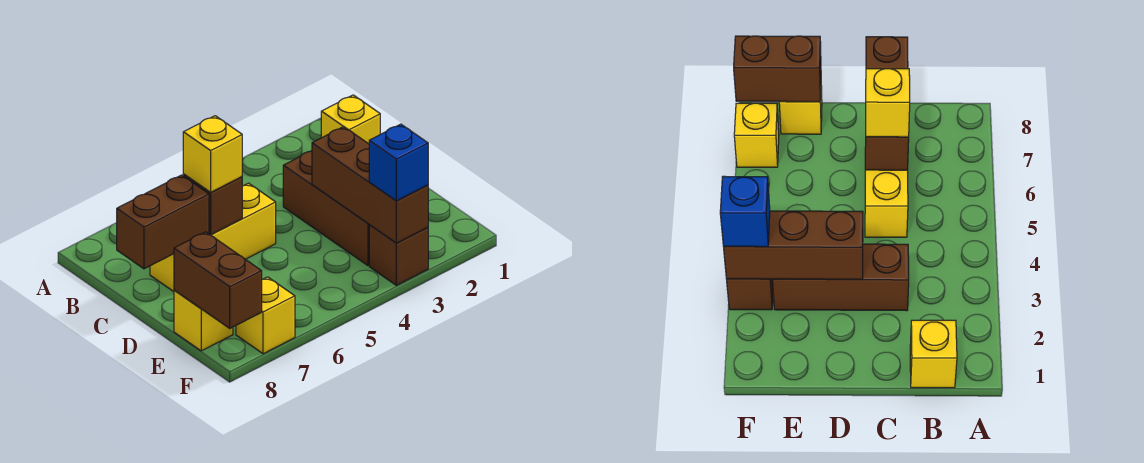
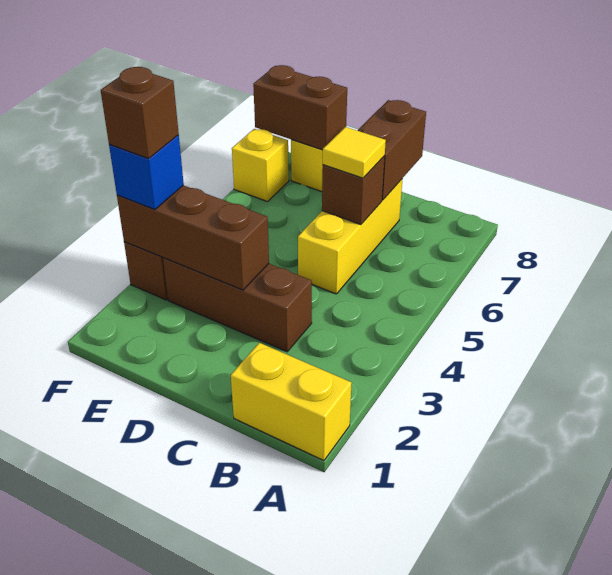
yellow brick B1 level 1 -> yellow brick A1:B1 level 1
yellow brick C6 level 3 -> yellow tile C6 level 3
none -> brown brick F3 level 4

